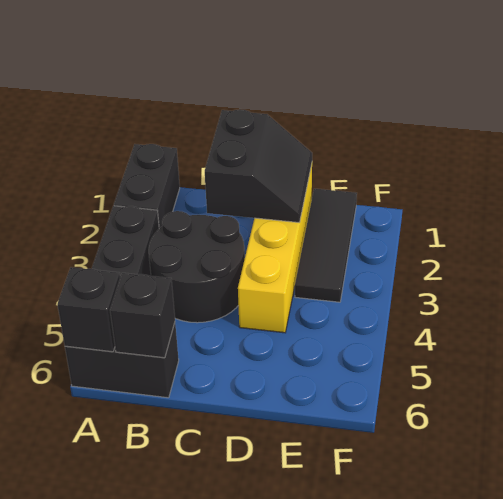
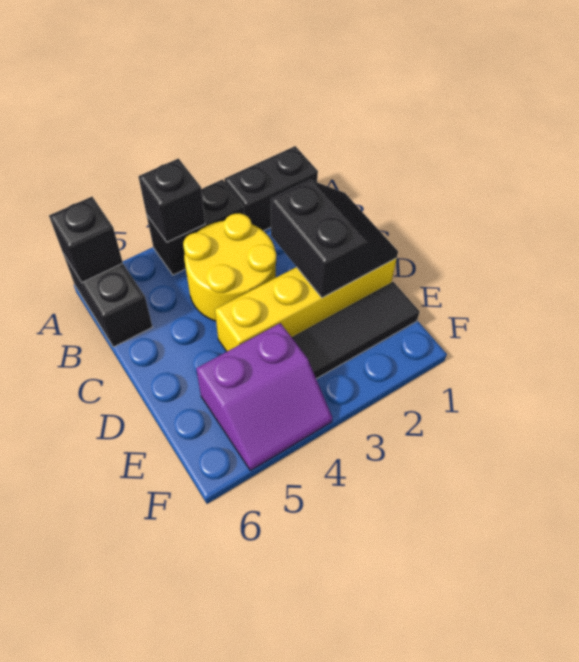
black round brick B3:C4 level 1 -> yellow round brick B3:C4 level 1
black brick B6 level 2 -> black brick A4 level 2
black slope C1:D2 level 2 top C -> black slope C1:D2 level 2 top 2
none -> purple slope E4:F5 level 1 top E

